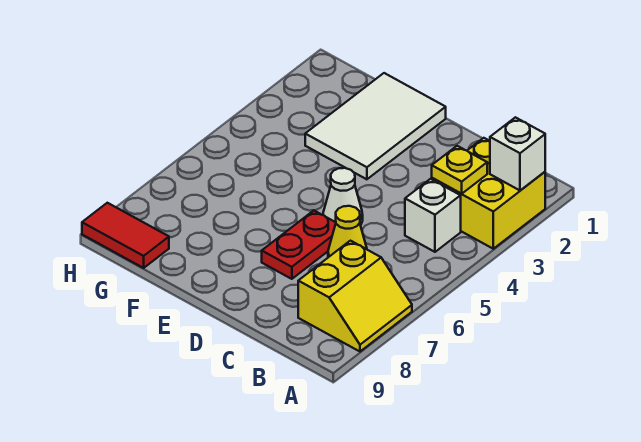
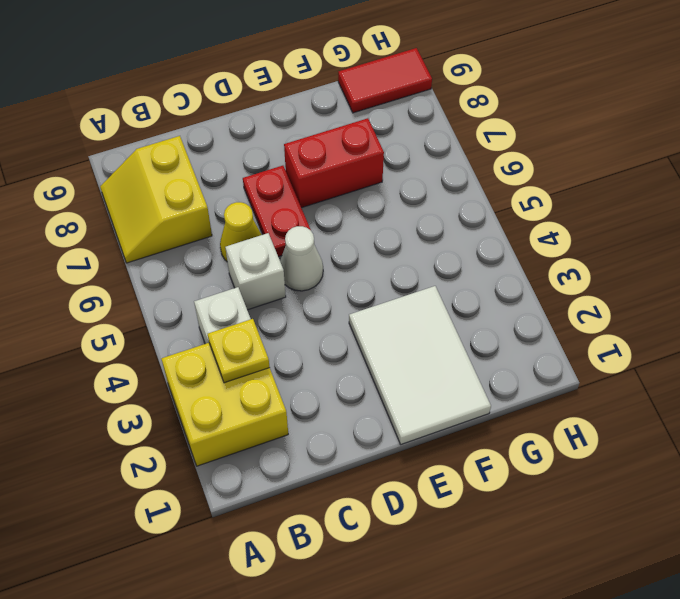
white brick A2 level 2 -> white brick C5 level 1
none -> red brick E7:F7 level 1

